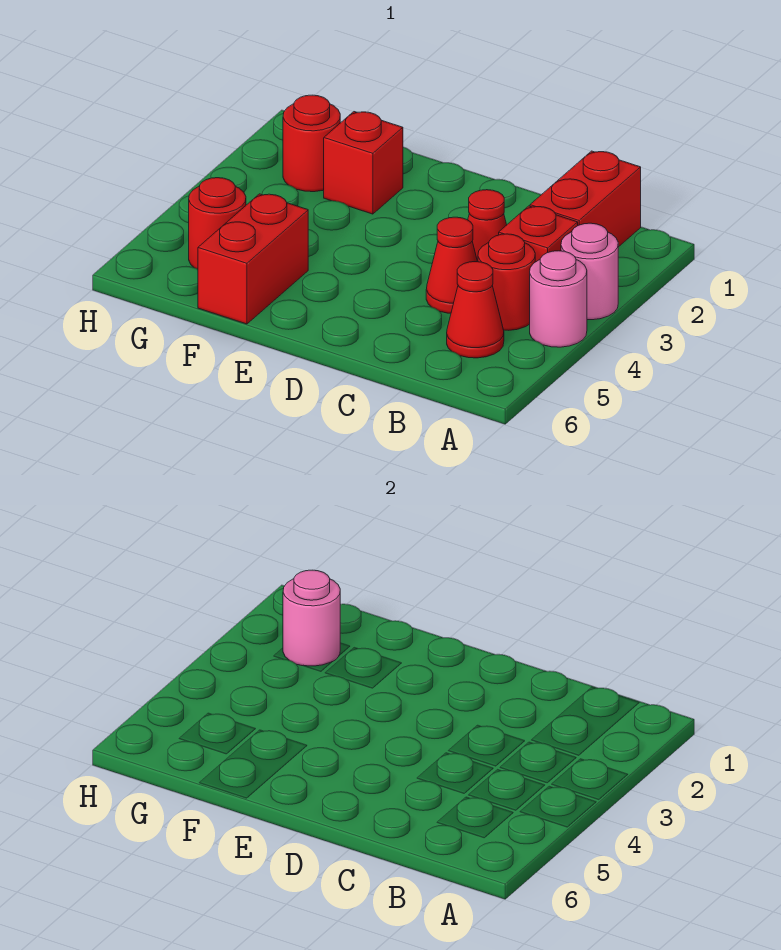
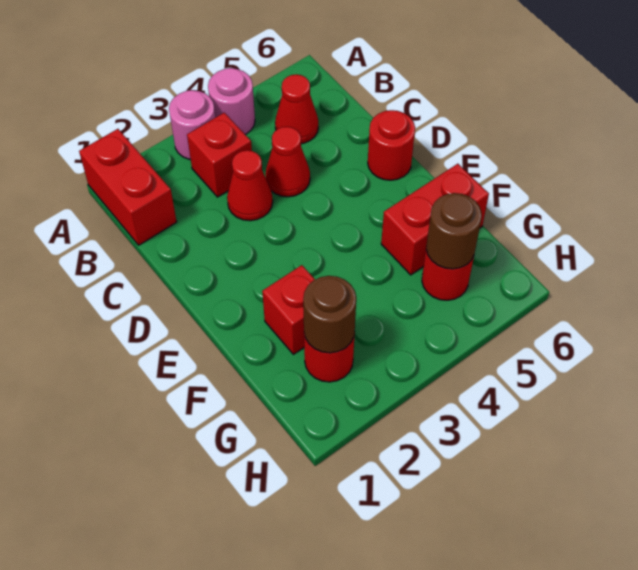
red brick B1:B2 level 1 -> red brick A1:B1 level 1
red round brick B4 level 1 -> red round brick D6 level 1
pink round brick G2 level 2 -> brown round brick G2 level 2
none -> brown round brick G5 level 2

